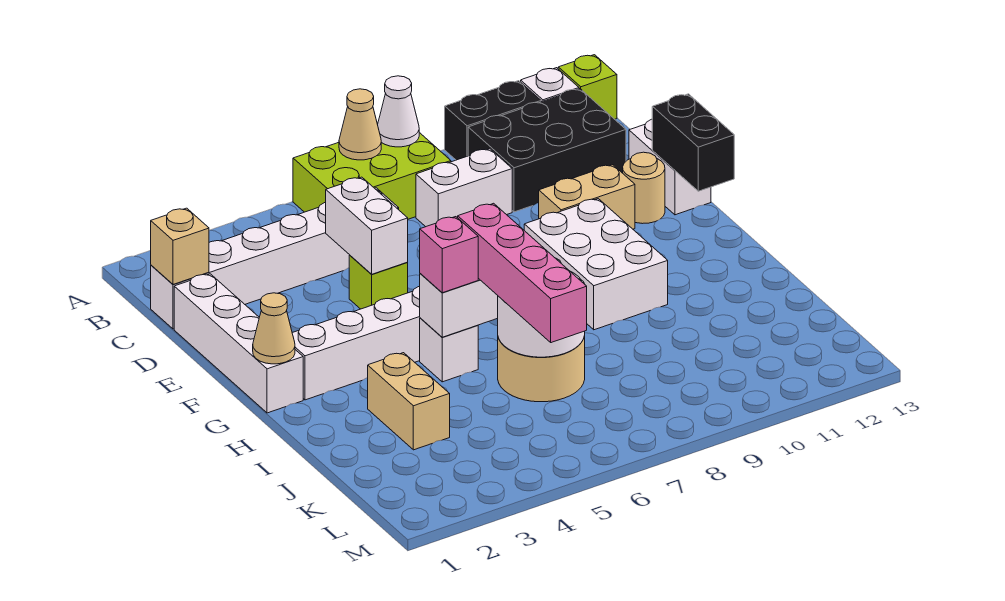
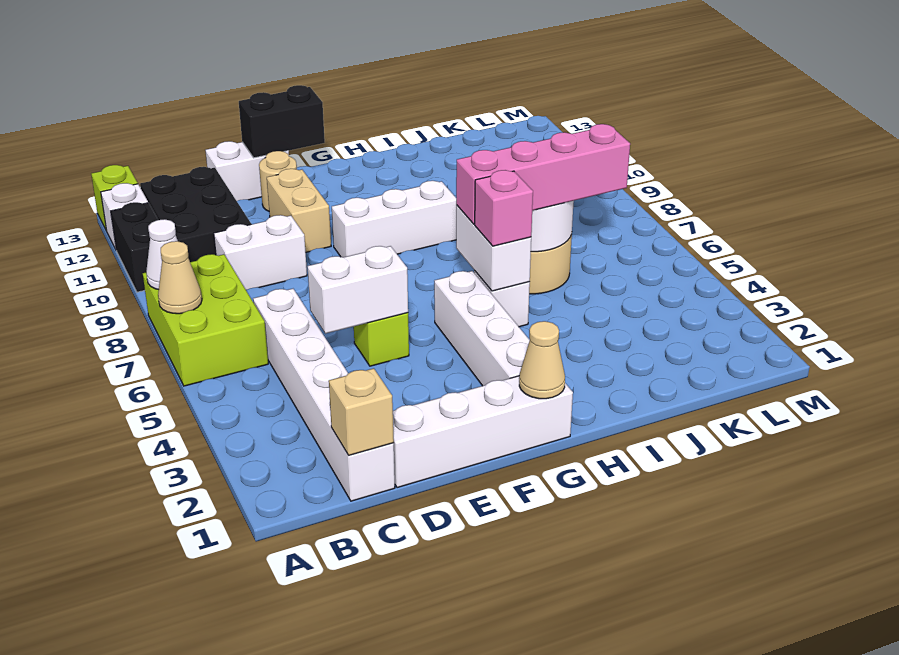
white brick C8:C9 level 1 -> white brick C9:D9 level 1
white brick F9:H10 level 1 -> white brick F9:H9 level 1
tan brick I3:J3 level 1 -> none

